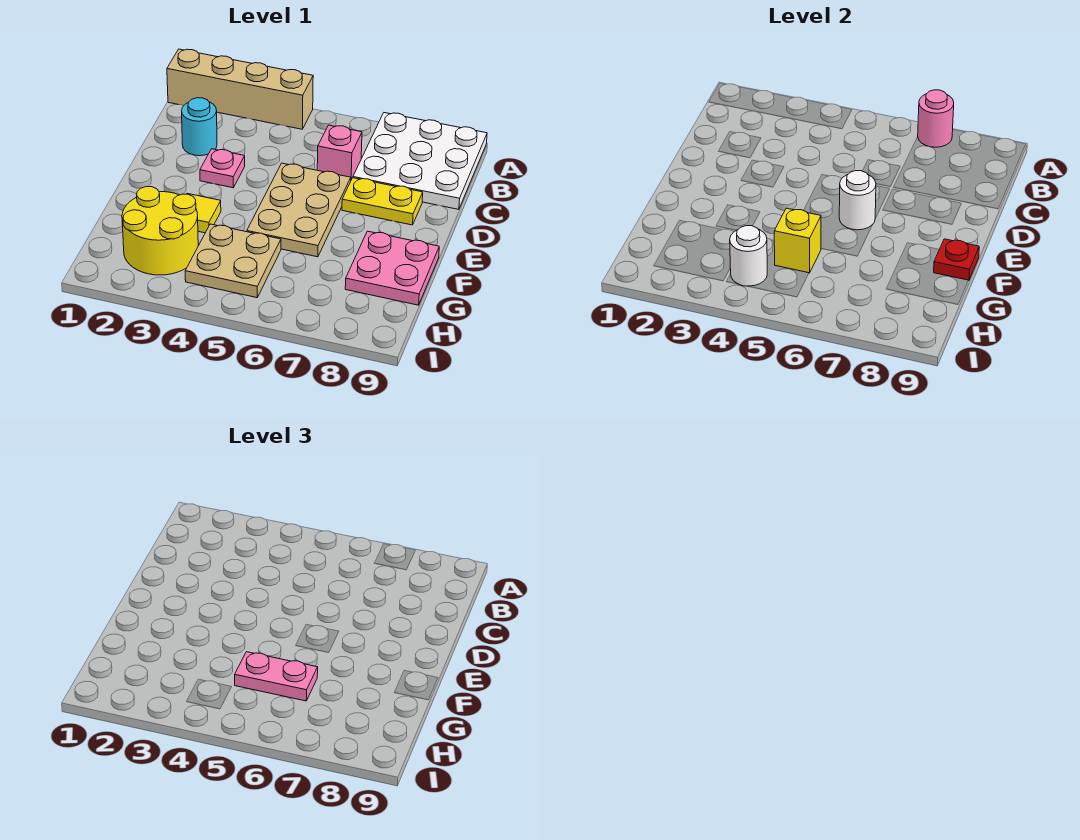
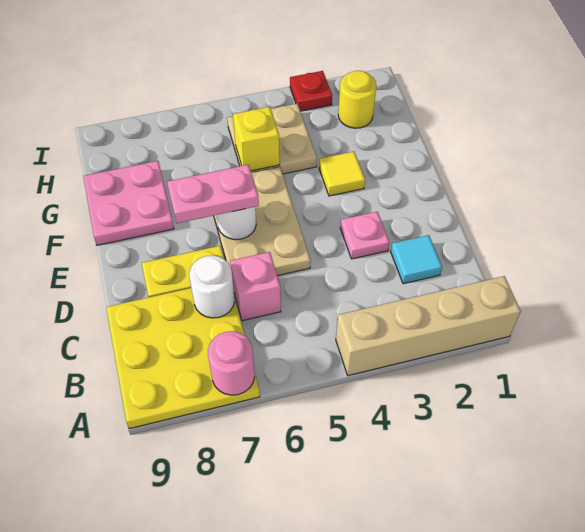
white plate A7:C9 level 1 -> yellow plate A7:C9 level 1
cyan round brick C2 level 1 -> cyan tile C2 level 1
red plate F9 level 2 -> red plate I3 level 1
yellow round brick G2:H3 level 1 -> yellow round brick H2 level 1
pink plate G5:G6 level 3 -> pink plate E6:E7 level 3
white round brick H4 level 2 -> white round brick C7 level 2

